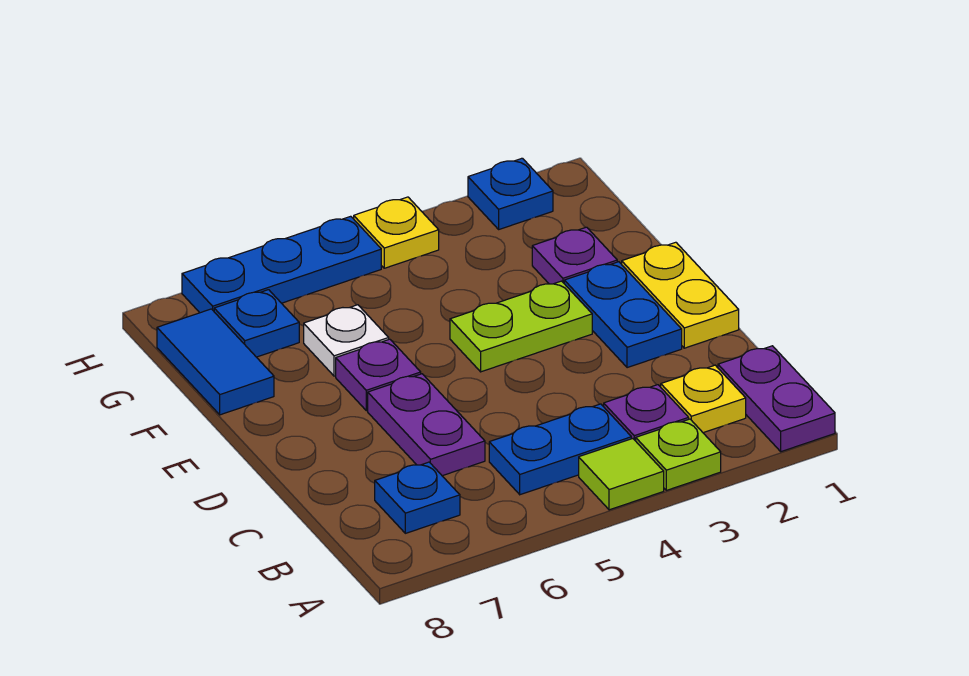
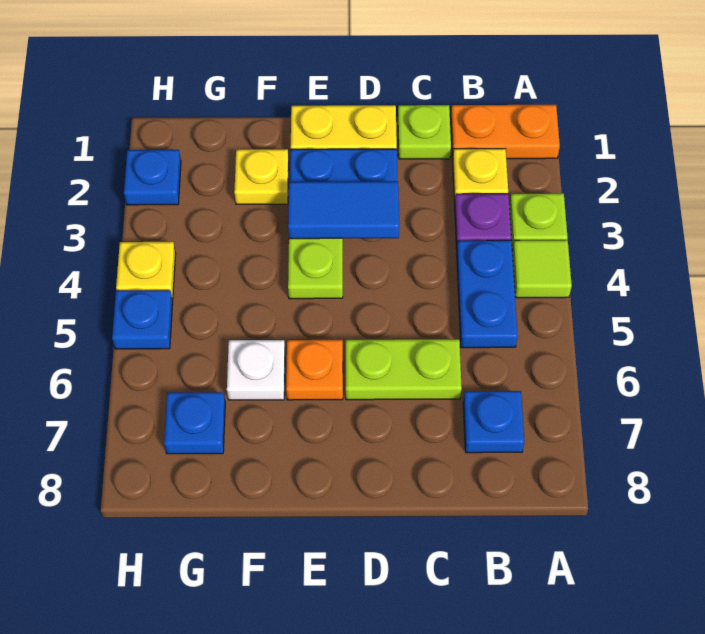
purple plate A1:B1 level 1 -> orange plate A1:B1 level 1
none -> lime plate C1 level 1
purple plate C6:D6 level 1 -> lime plate C6:D6 level 1
purple plate E6 level 1 -> orange plate E6 level 1
purple plate F2 level 1 -> yellow plate F2 level 1
blue tile F8:G8 level 1 -> blue tile D3:E3 level 2
blue plate H5:H7 level 1 -> blue plate H5 level 1

